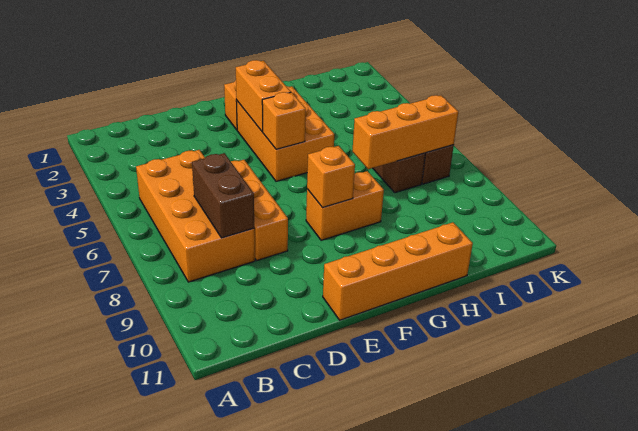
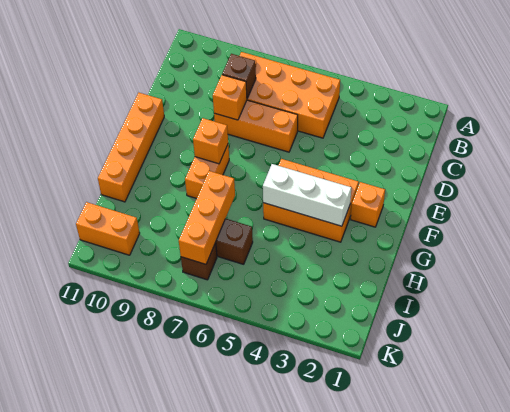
brown brick C7:C8 level 2 -> brown brick C8 level 2
orange brick F3:F4 level 2 -> orange brick J10:J11 level 1
orange brick F5 level 2 -> orange brick D8 level 2
none -> white brick G3:G5 level 2

